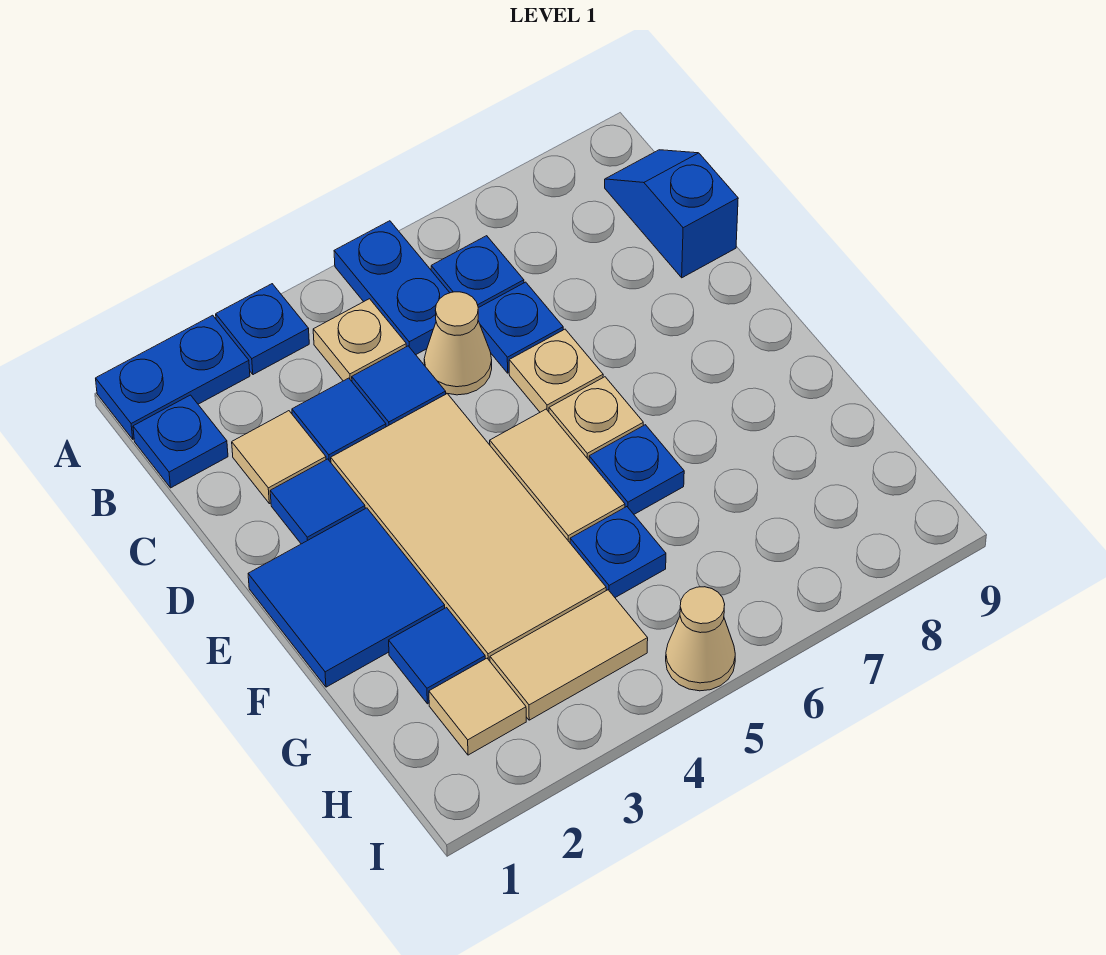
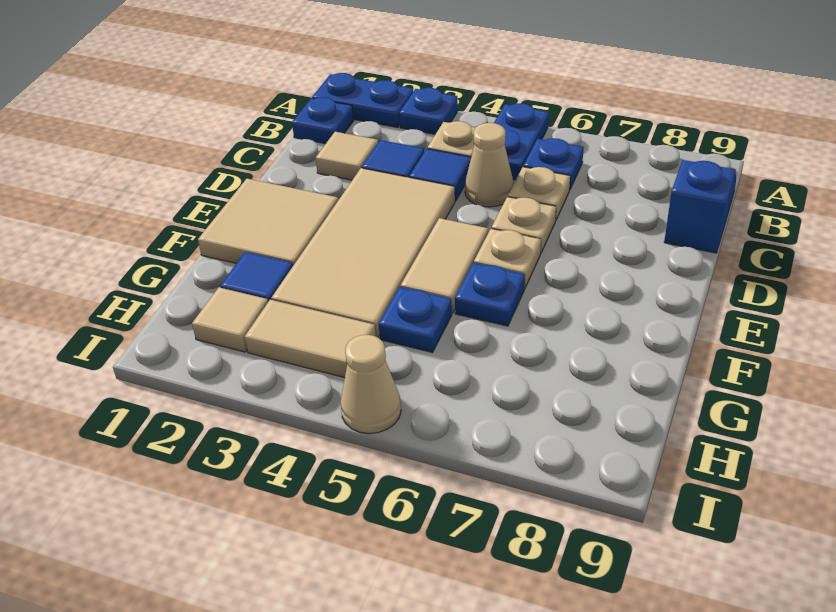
blue plate C6 level 1 -> tan plate C6 level 1
blue tile D2 level 1 -> none
blue tile E1:F2 level 1 -> tan tile E1:F2 level 1

